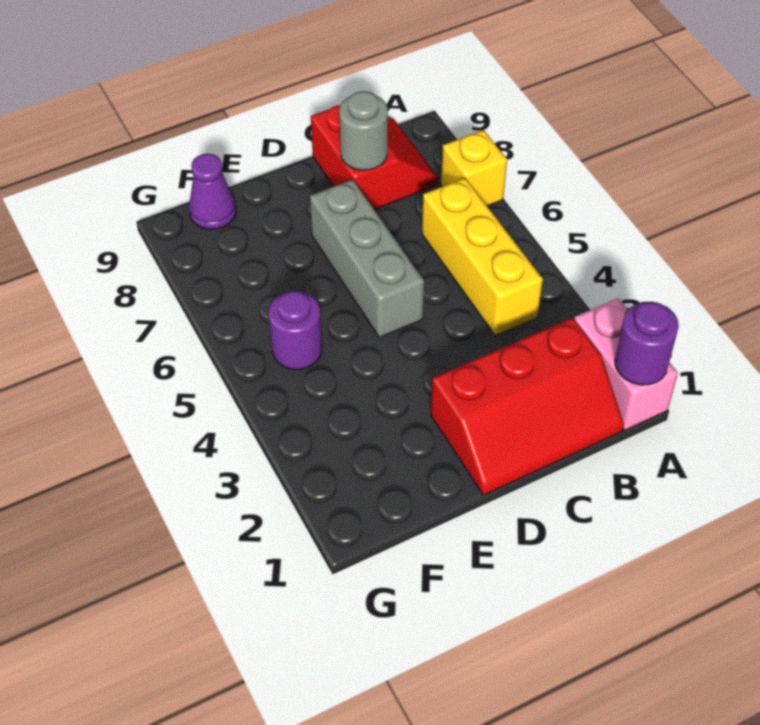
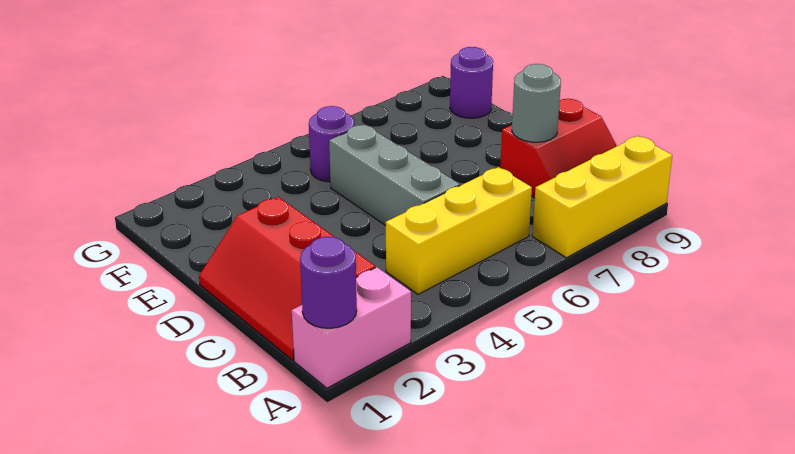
yellow brick A7 level 1 -> yellow brick A7:A9 level 1
grey brick D5:D7 level 1 -> grey brick C5:E5 level 1
purple cone F9 level 1 -> purple round brick F9 level 1

